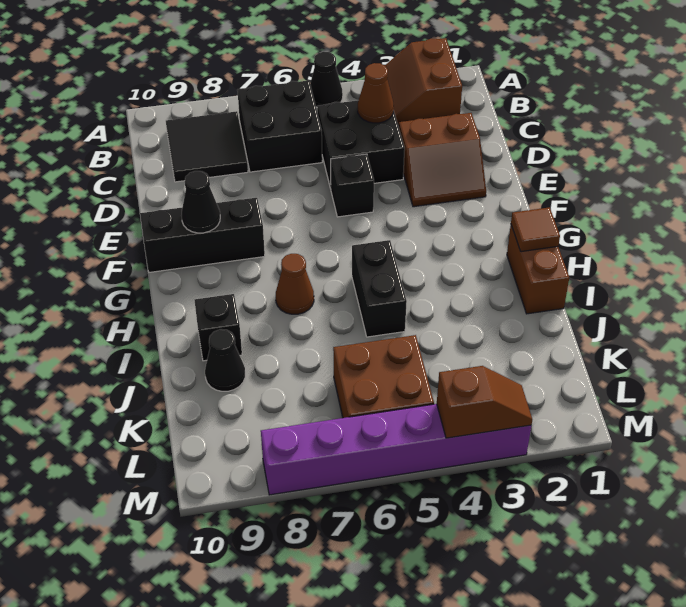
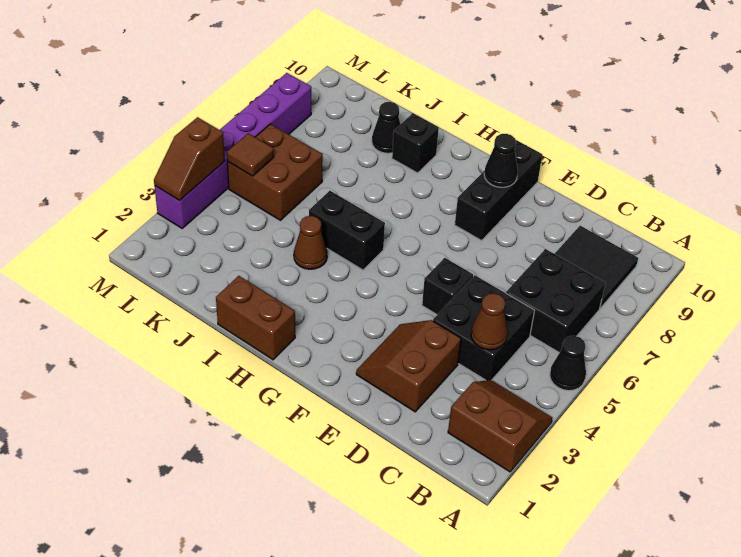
brown tile H1 level 2 -> brown tile L5 level 2
brown cone H7 level 1 -> brown cone I4 level 1

